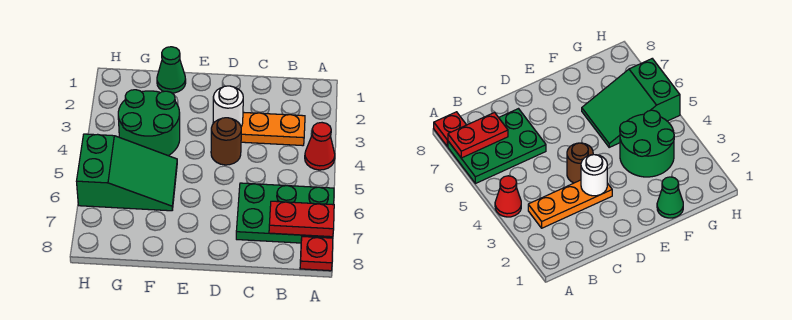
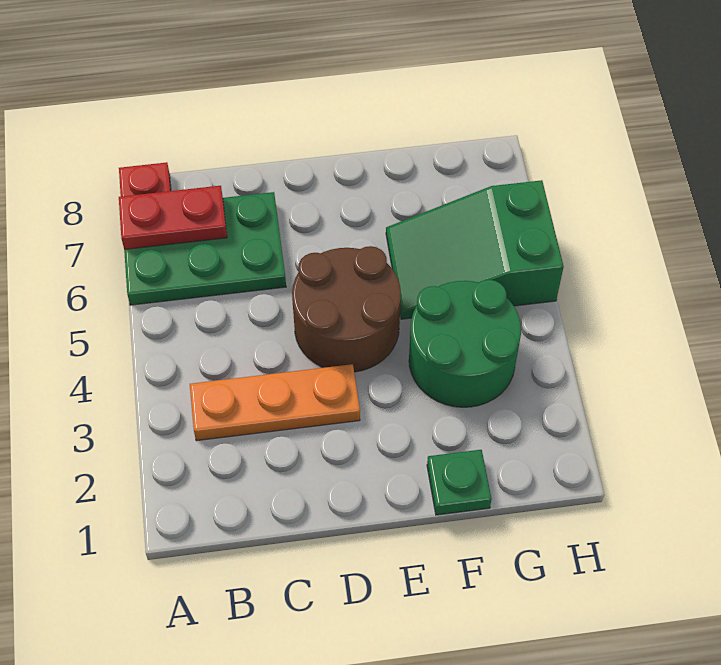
red cone A4 level 1 -> none
white round brick D3 level 2 -> none
brown round brick D4 level 1 -> brown round brick D4:E5 level 1
green cone F1 level 1 -> green plate F1 level 1

